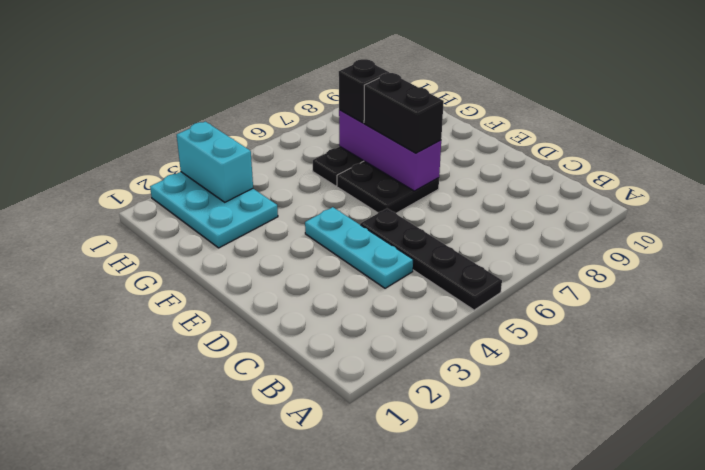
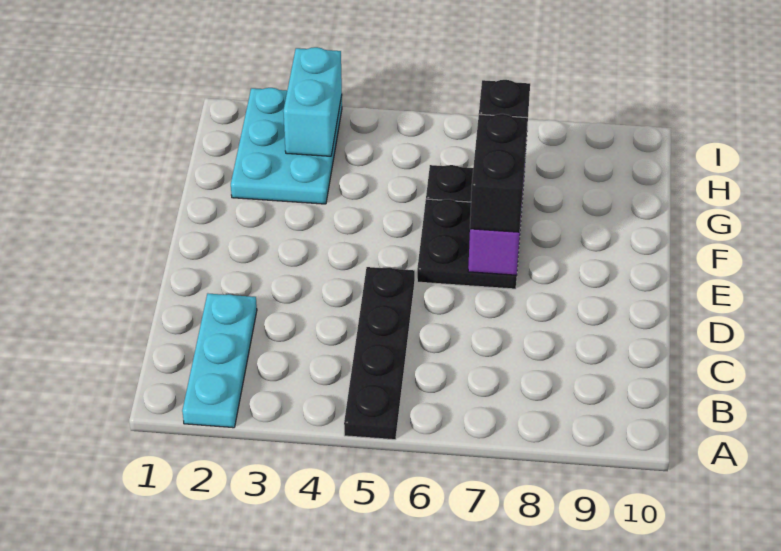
cyan plate C4:E4 level 1 -> cyan plate A2:C2 level 1

